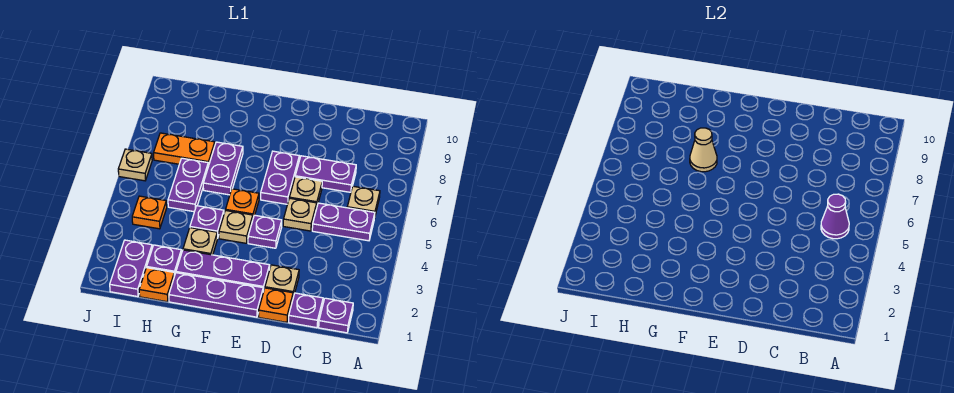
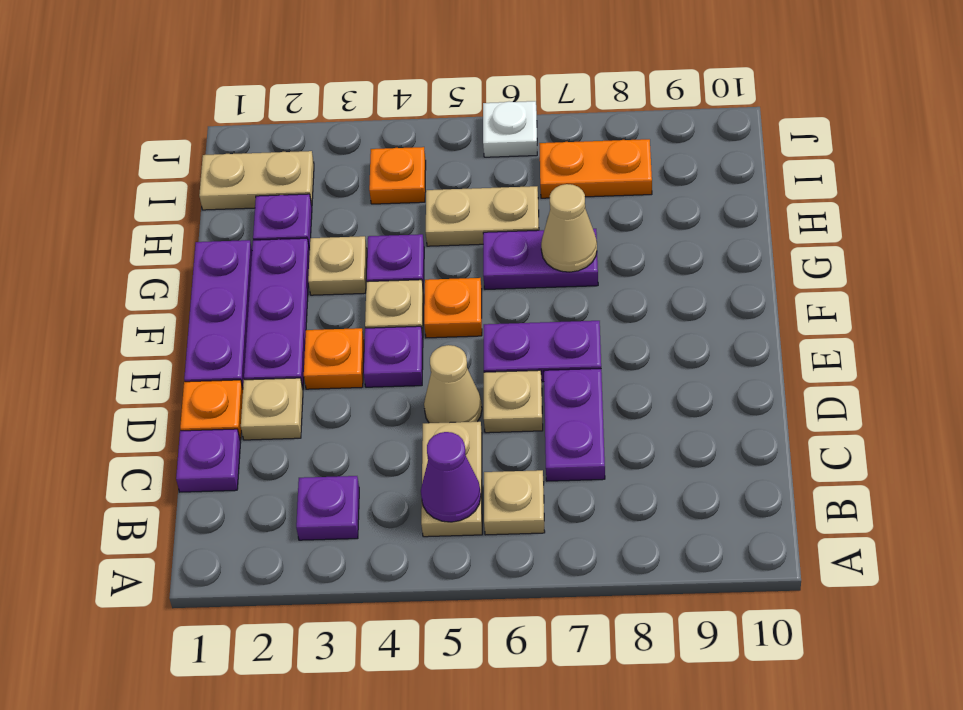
purple plate B1 level 1 -> purple plate B3 level 1
purple plate B5:C5 level 1 -> tan plate B5:C5 level 1
tan plate D5 level 1 -> tan cone D5 level 1
orange plate H1 level 1 -> orange plate E3 level 1
purple plate H5:H6 level 1 -> tan plate H5:H6 level 1
orange plate H7:I7 level 1 -> orange plate I7:I8 level 1
purple plate I1:I2 level 1 -> tan plate I1:I2 level 1
tan plate J6 level 1 -> white plate J6 level 1

